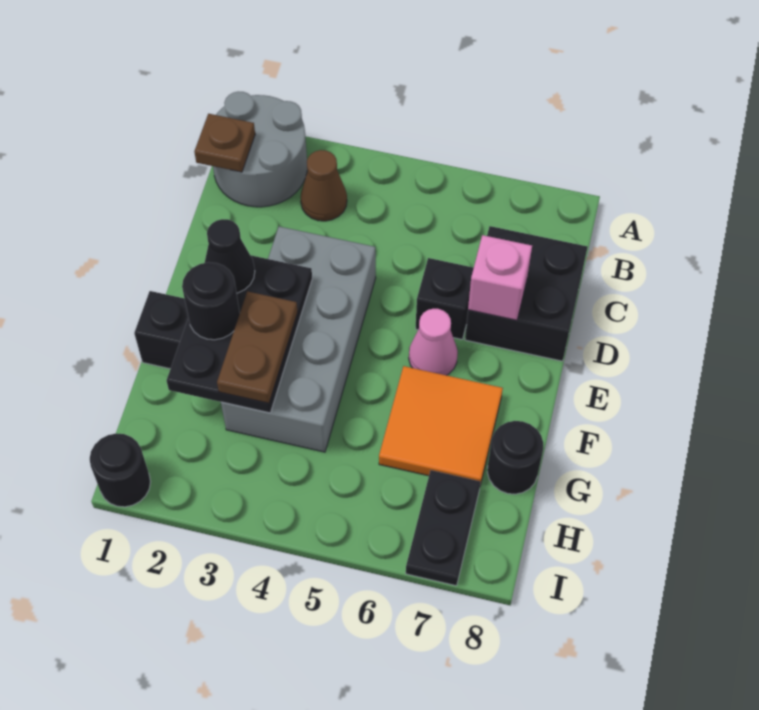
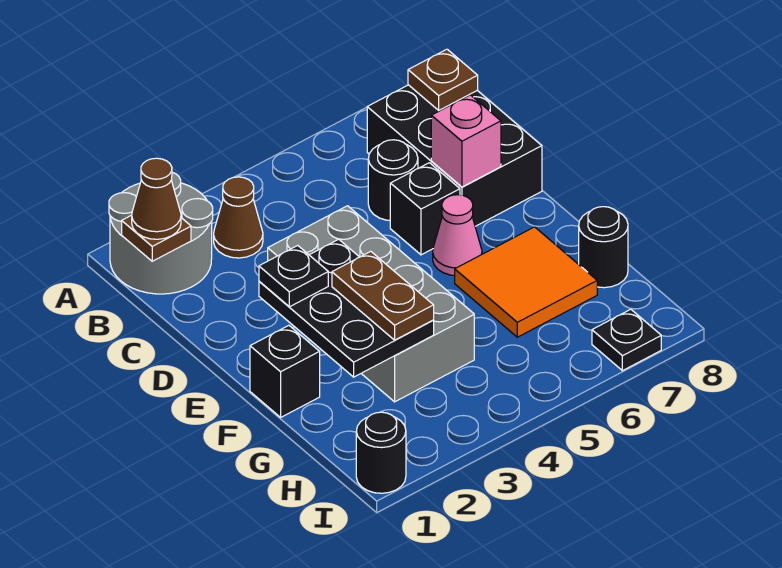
none -> brown cone B1 level 3
none -> brown plate B8 level 2
black brick C7:D8 level 1 -> black brick B7:D8 level 1
black cone E2 level 3 -> black plate E2 level 3
black round brick F2 level 3 -> black round brick C6 level 1
black plate H7:I7 level 1 -> black plate I7 level 1

